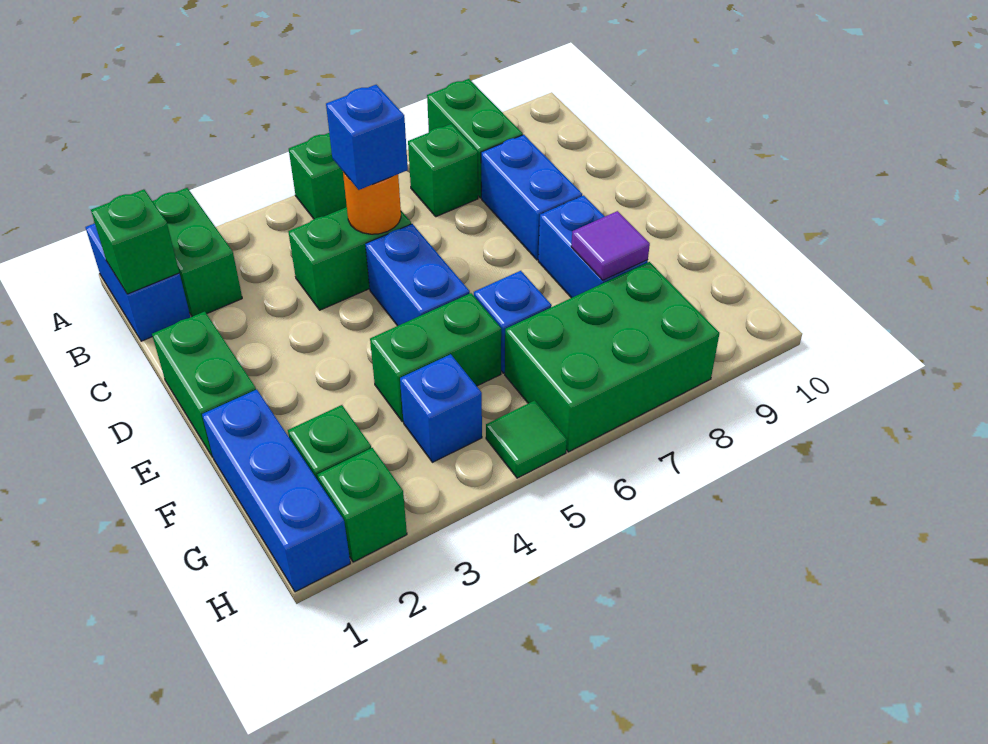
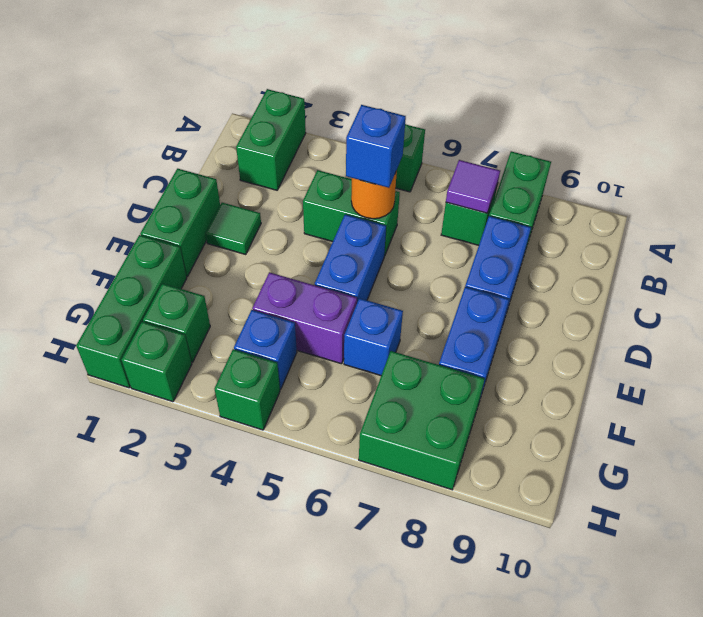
blue brick A1:B1 level 1 -> none
green brick B1 level 2 -> green brick H4 level 1
blue brick F1:H1 level 1 -> green brick F1:H1 level 1
green brick F4:F5 level 1 -> purple brick F4:F5 level 1
purple tile F8 level 2 -> purple tile B7 level 2
green brick G6:H8 level 1 -> green brick G7:H8 level 1
green tile H5 level 1 -> green tile D2 level 1

